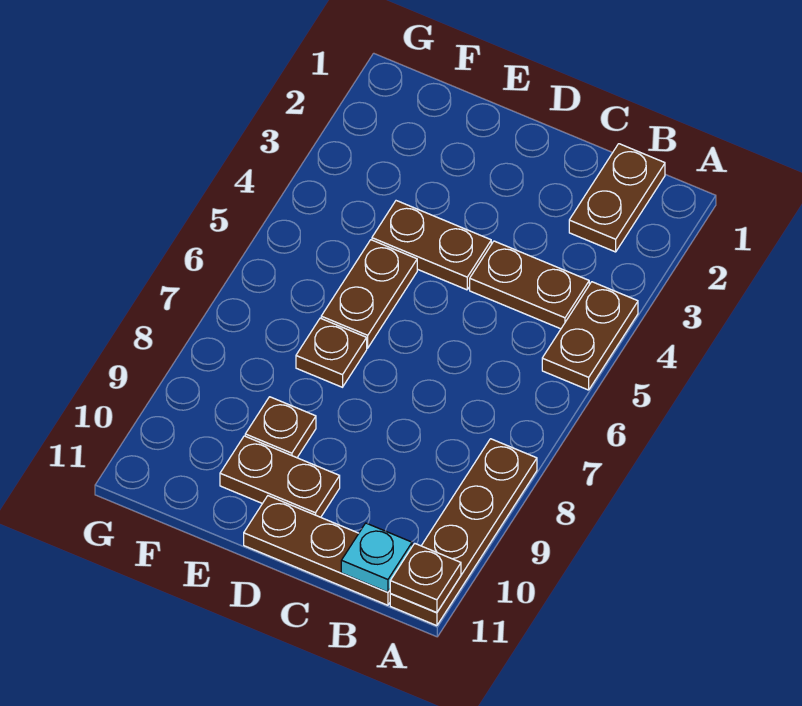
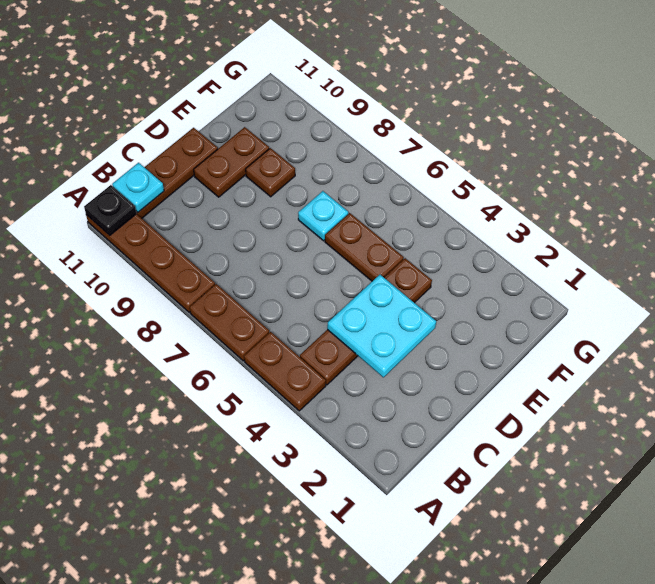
brown plate A11 level 2 -> black plate A11 level 2
brown plate B1:B2 level 1 -> brown plate A6:A7 level 1
none -> cyan plate C3:D4 level 2
brown plate E7 level 1 -> cyan plate E7 level 1

